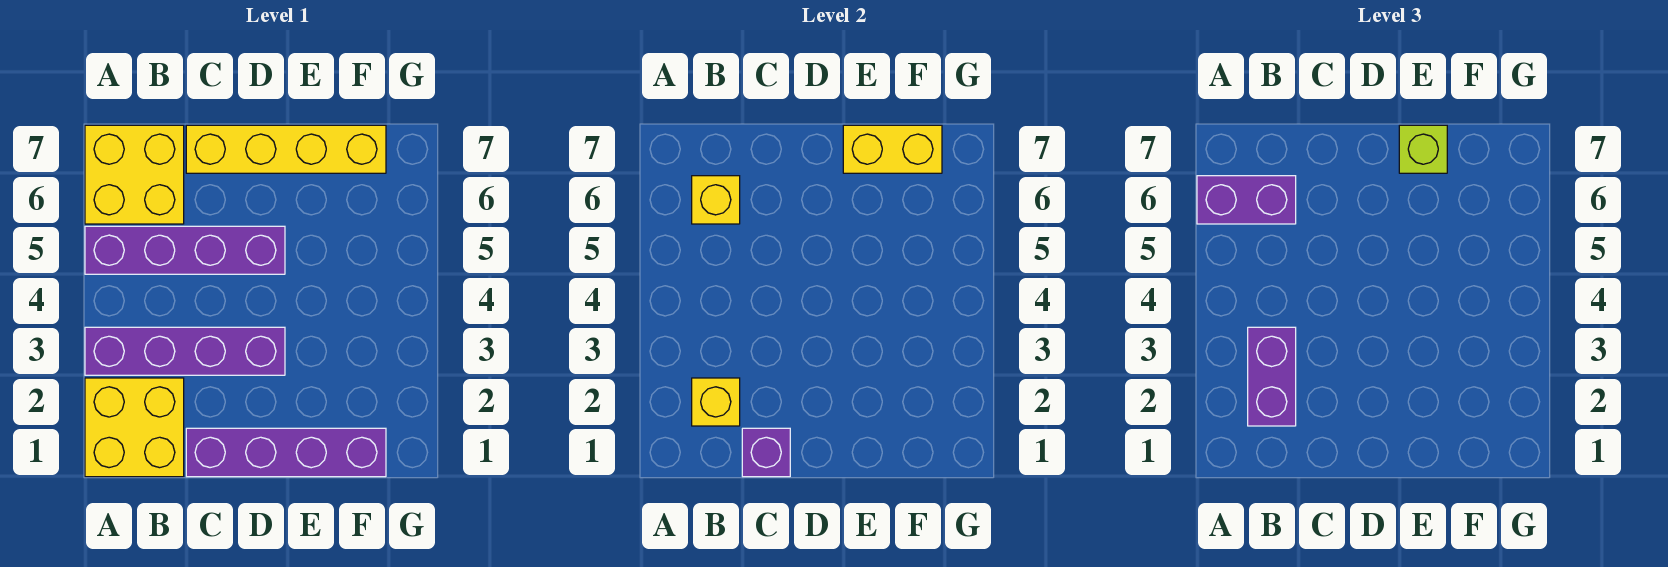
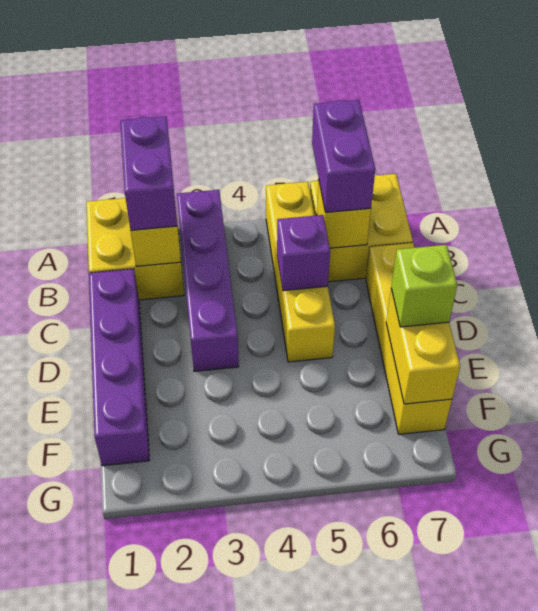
purple brick A5:D5 level 1 -> yellow brick A5:D5 level 1
purple brick B2:B3 level 3 -> purple brick A2:B2 level 3
purple brick C1 level 2 -> purple brick C5 level 2

